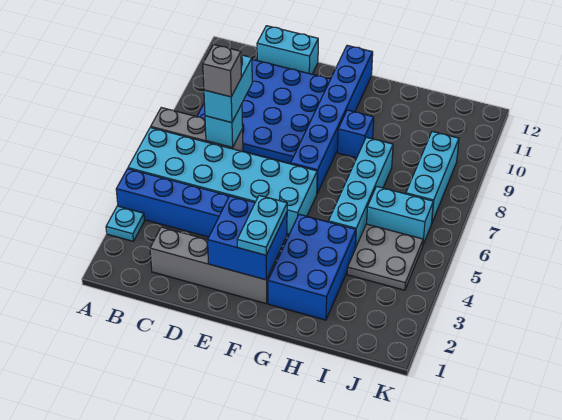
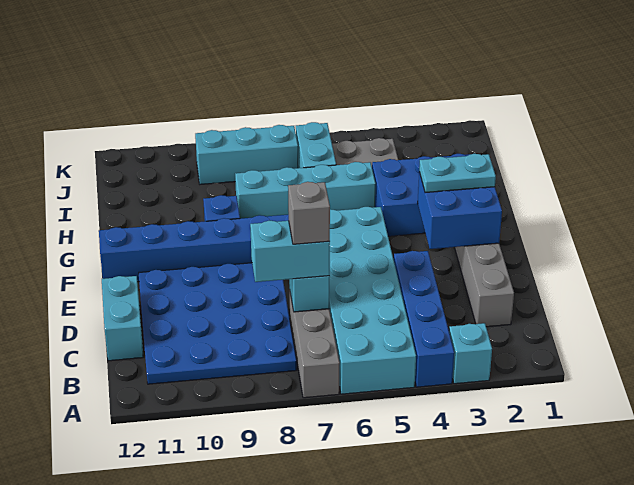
cyan plate A3 level 1 -> cyan brick A3 level 1

